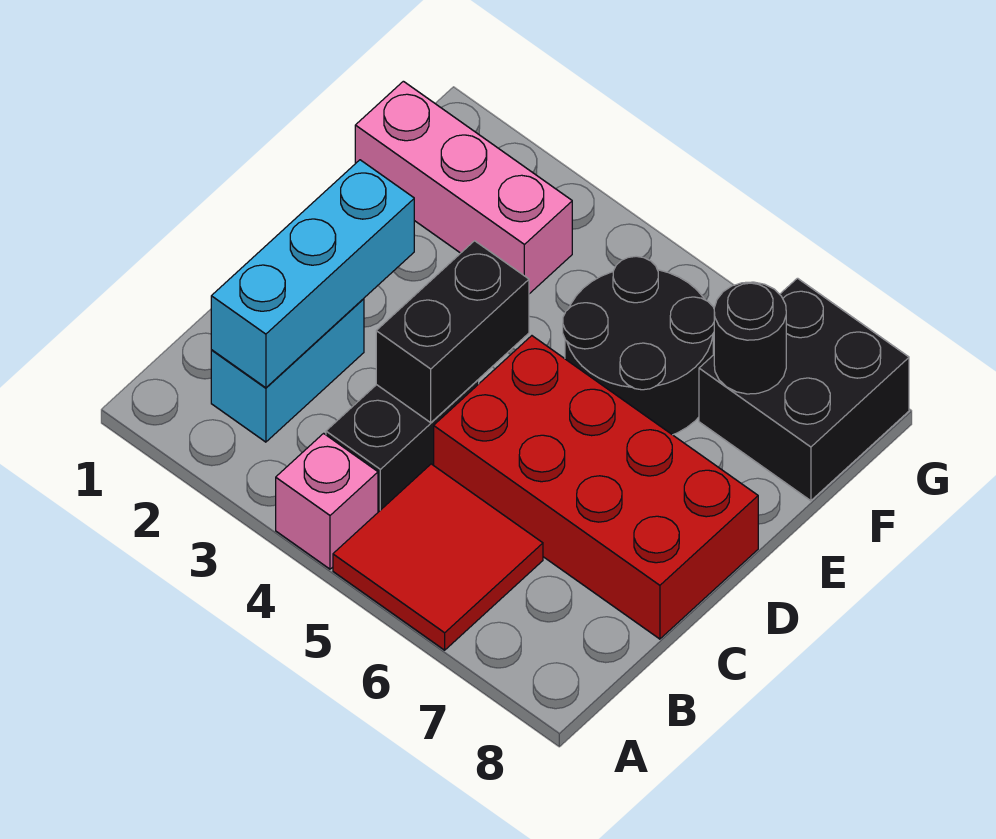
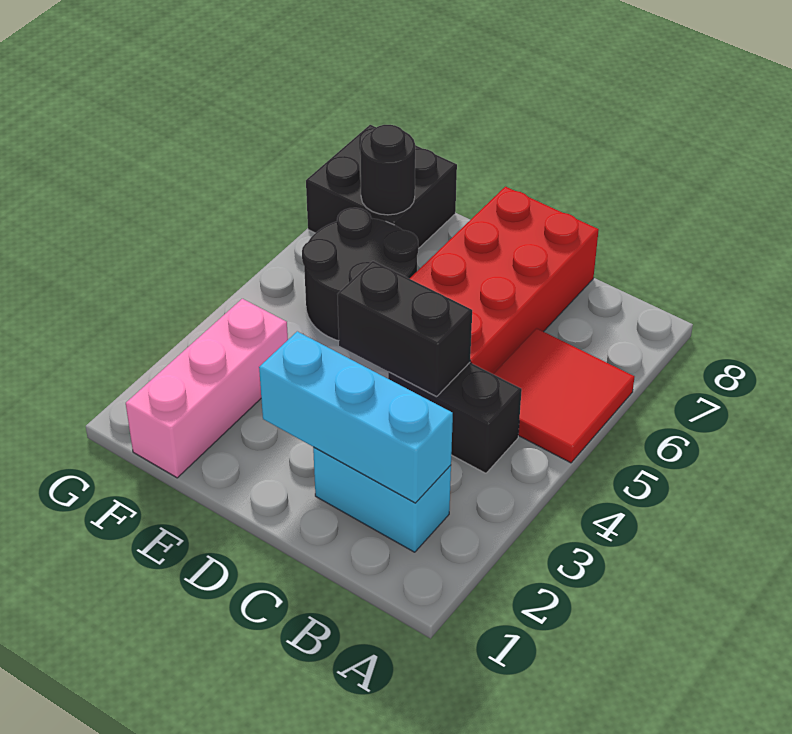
pink brick A4 level 1 -> none

